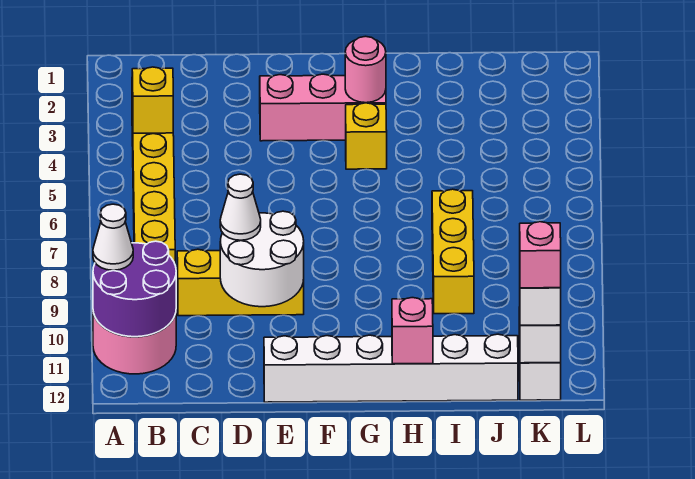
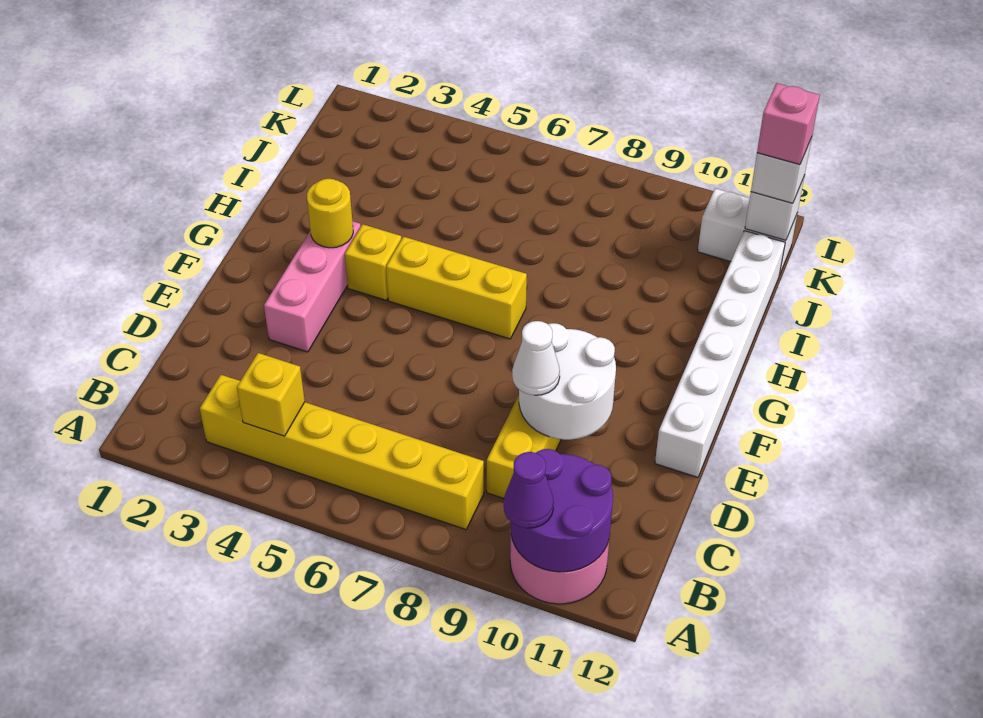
white cone A10 level 3 -> purple cone A10 level 3
pink round brick G3 level 2 -> yellow round brick G3 level 2
pink brick H12 level 2 -> none
yellow brick I7:I9 level 1 -> yellow brick G5:G7 level 1

